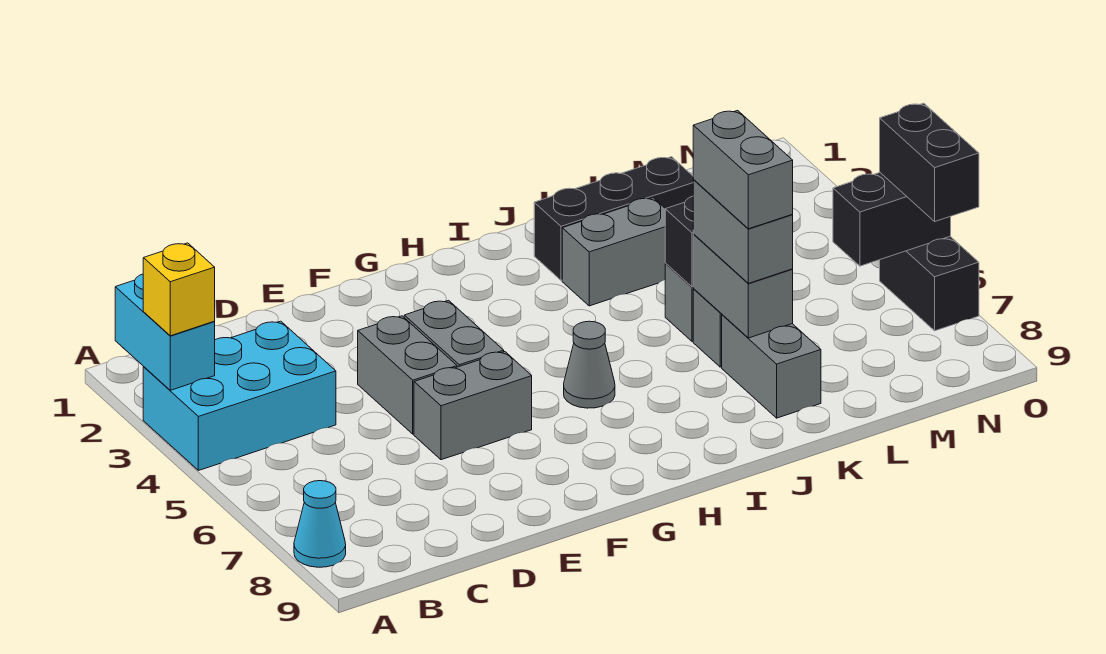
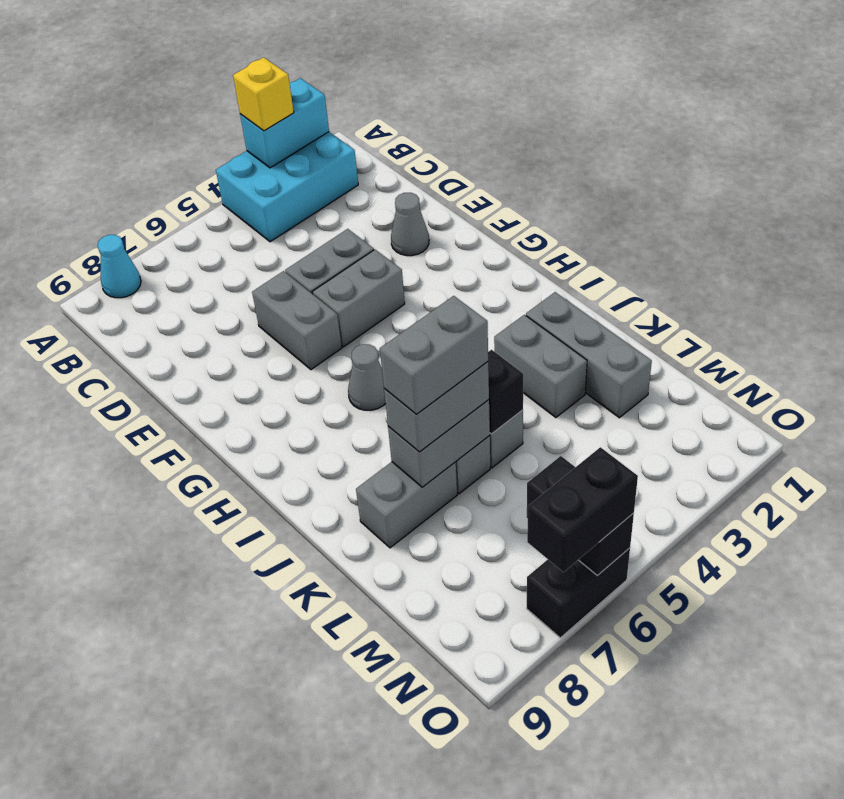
cyan brick A3:C4 level 1 -> cyan brick A2:B4 level 1
none -> grey cone E2 level 1
black brick J2:L2 level 1 -> grey brick J2:L2 level 1

